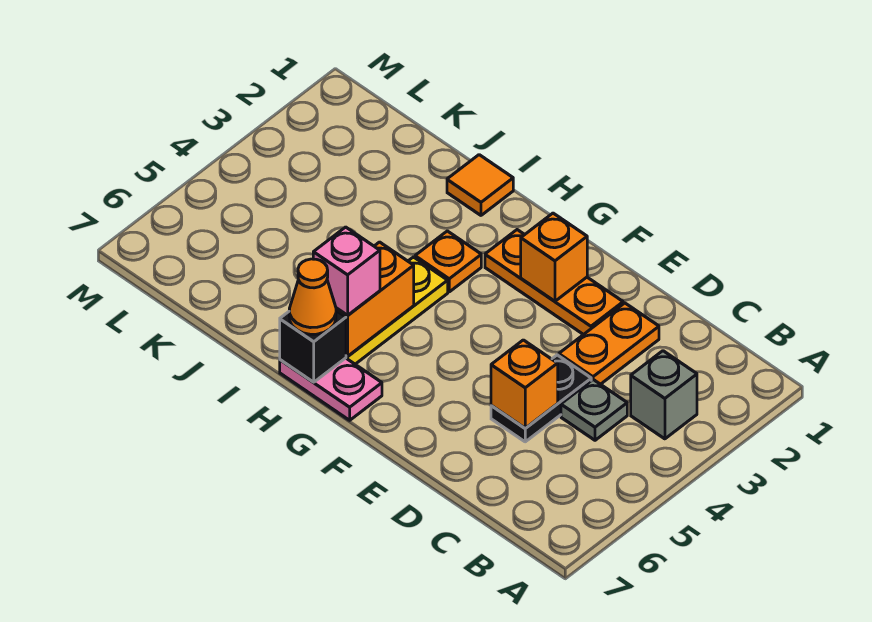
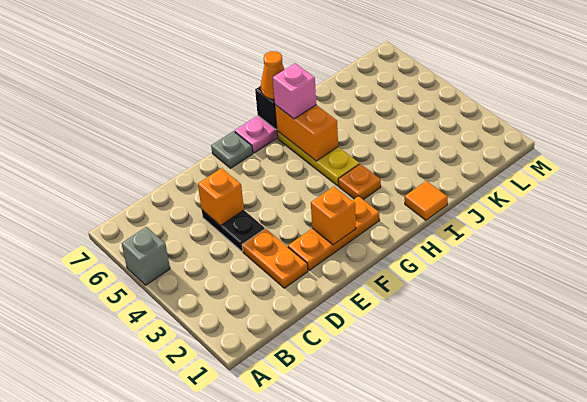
grey brick B3 level 1 -> grey brick A5 level 1
grey plate C4 level 1 -> grey plate F7 level 1

